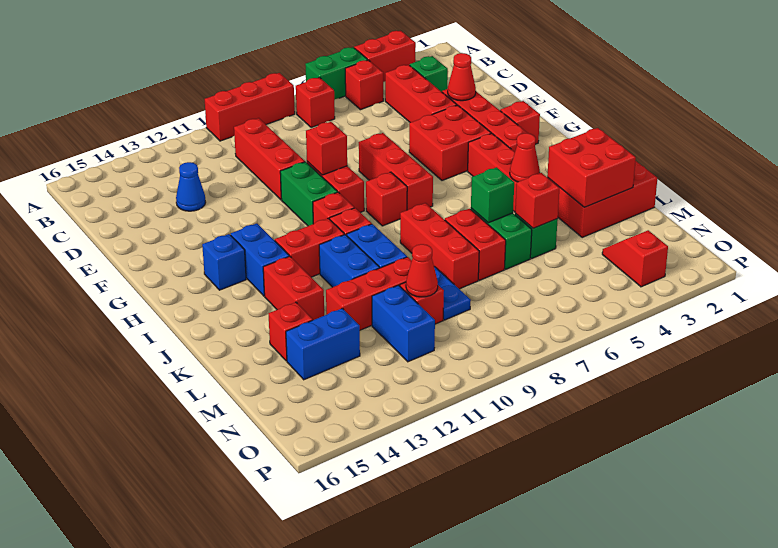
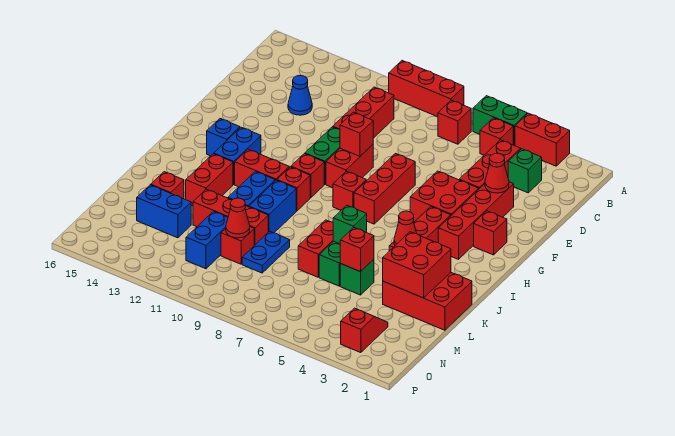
red brick J8:L8 level 1 -> none

